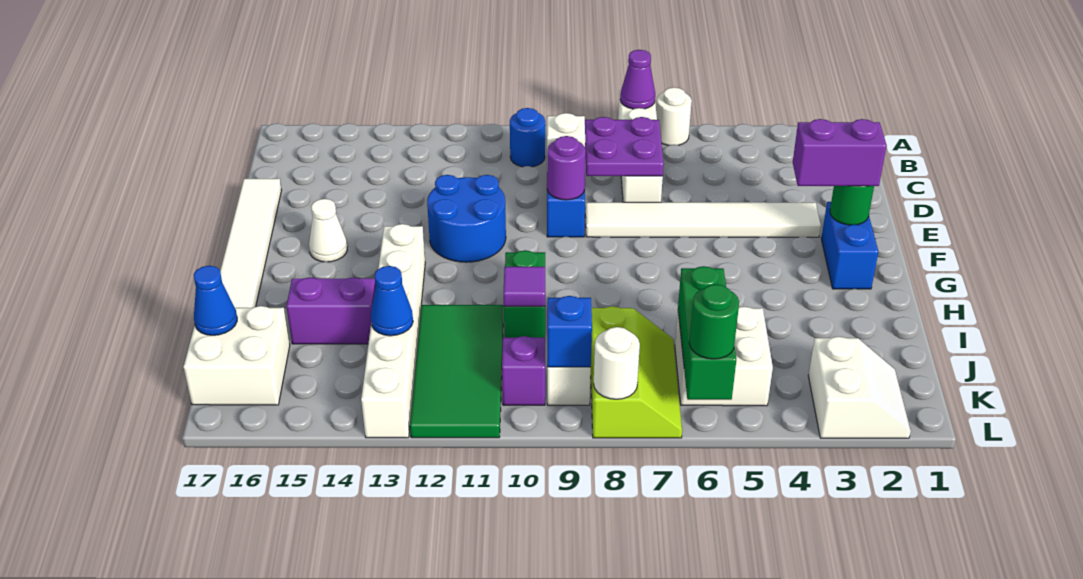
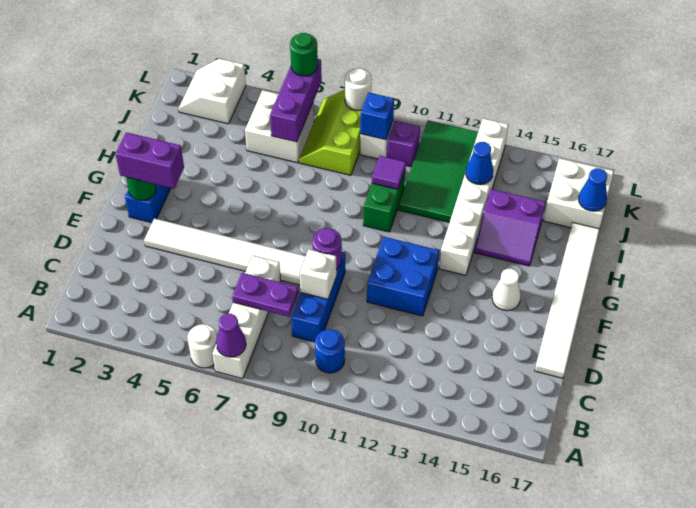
purple plate C7:D8 level 2 -> purple plate C7:C8 level 2
blue round brick E11:F12 level 1 -> blue brick E11:F12 level 1
green brick J6:L6 level 2 -> purple brick J6:L6 level 2

